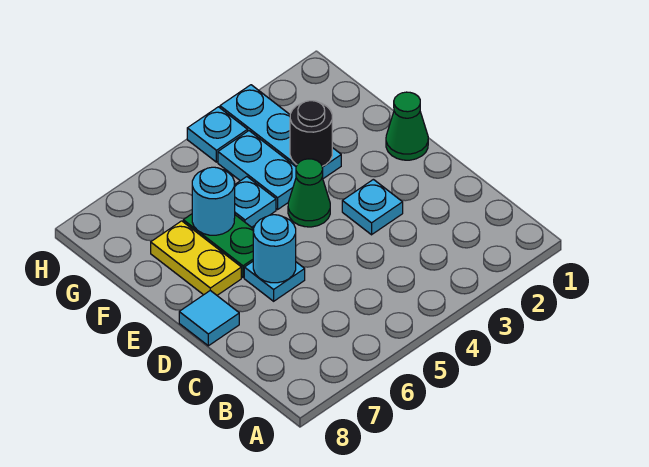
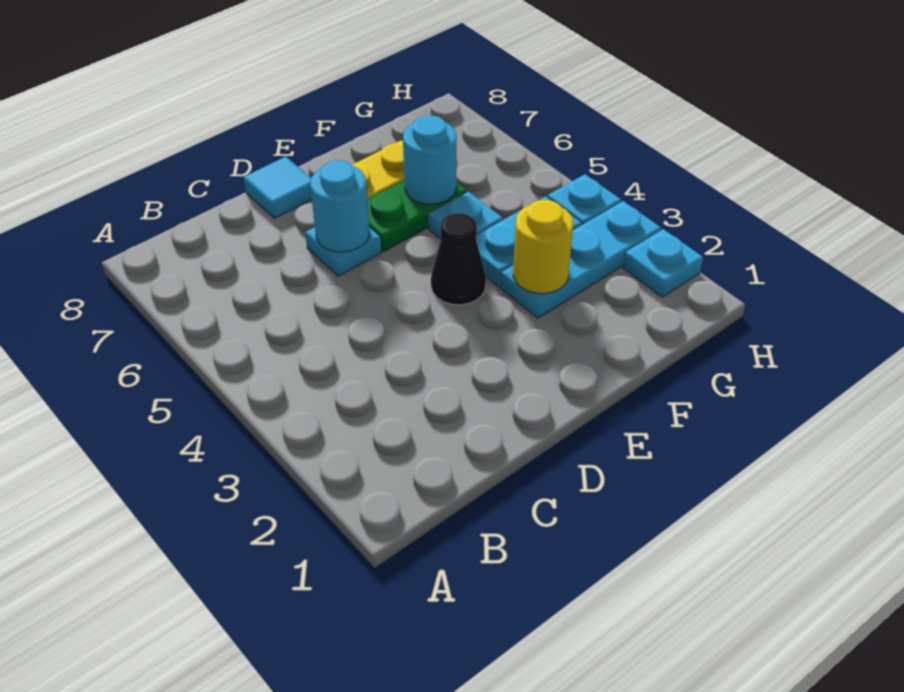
cyan plate D3 level 1 -> cyan plate H2 level 1
green cone E1 level 1 -> none
green cone E4 level 1 -> black cone E4 level 1
black round brick F3 level 2 -> yellow round brick F3 level 2

